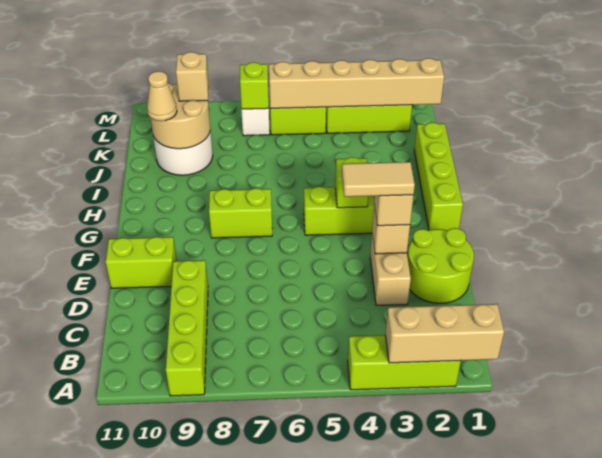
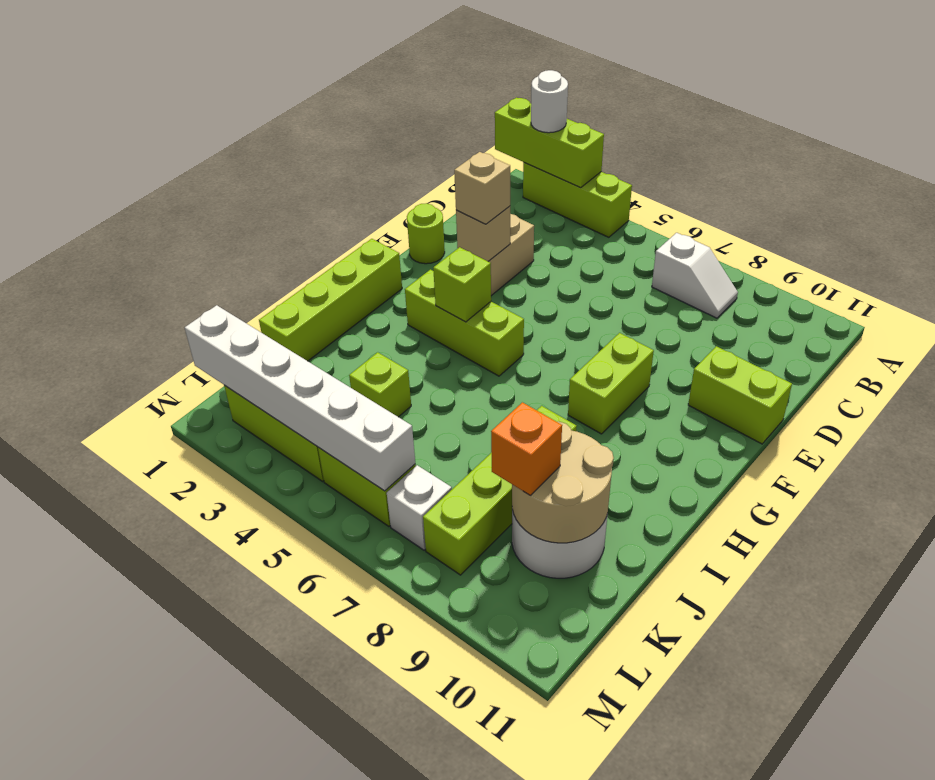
tan brick A1:A3 level 2 -> lime brick A1:A3 level 2
none -> white round brick A2 level 3
lime brick A9:D9 level 1 -> lime brick I8:L8 level 1
none -> white slope B7:B8 level 1 top 7
lime round brick D1:E2 level 1 -> lime round brick E1 level 1
tan tile E3:E4 level 4 -> none
lime brick G7:G8 level 1 -> lime brick F8:G8 level 1
tan cone J10 level 3 -> none
tan brick K9 level 3 -> orange brick K9 level 3
tan brick L1:L6 level 2 -> white brick L1:L6 level 2
lime brick L7 level 2 -> lime brick J4 level 1

